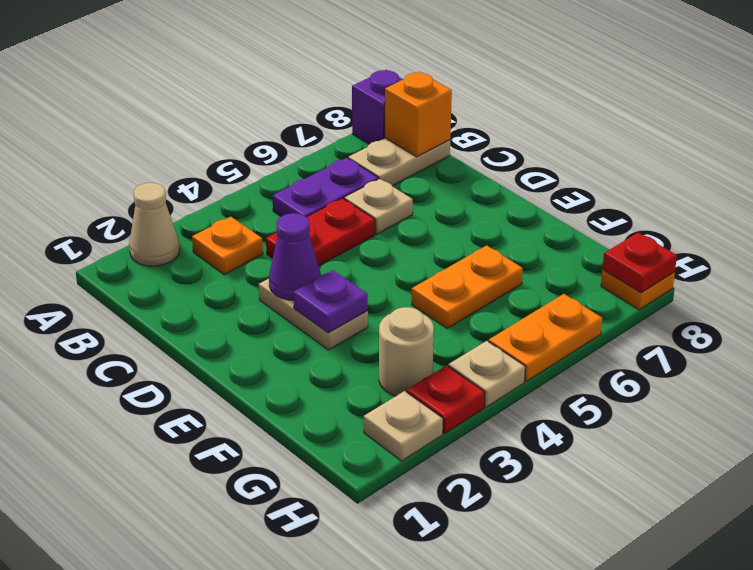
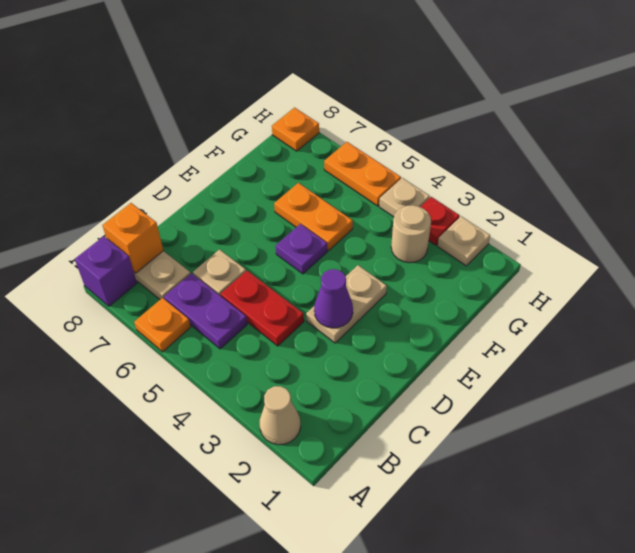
orange plate B3 level 1 -> orange plate A6 level 1
purple plate E3 level 2 -> purple plate E5 level 1
red plate H8 level 2 -> none

